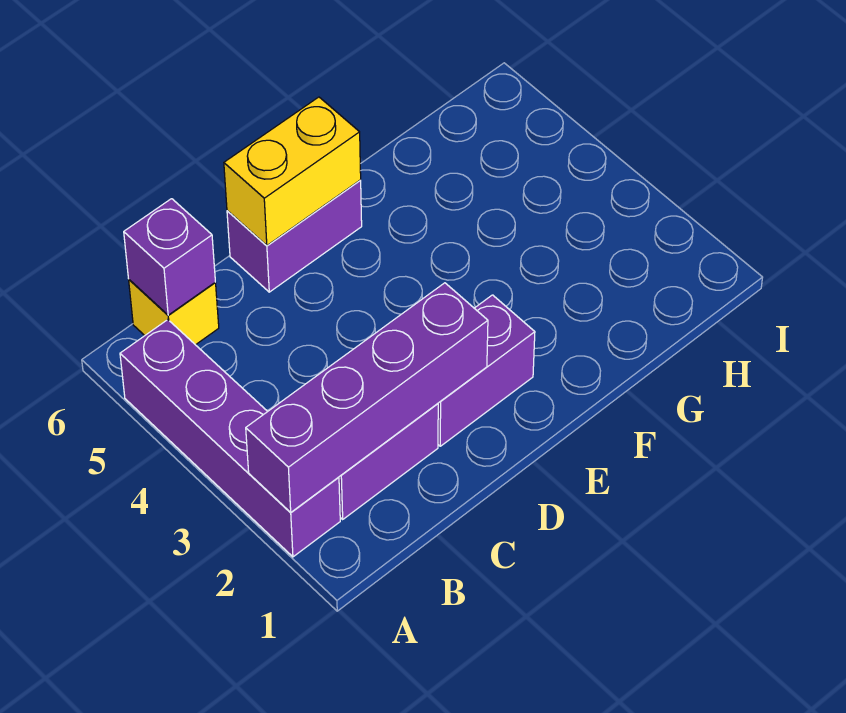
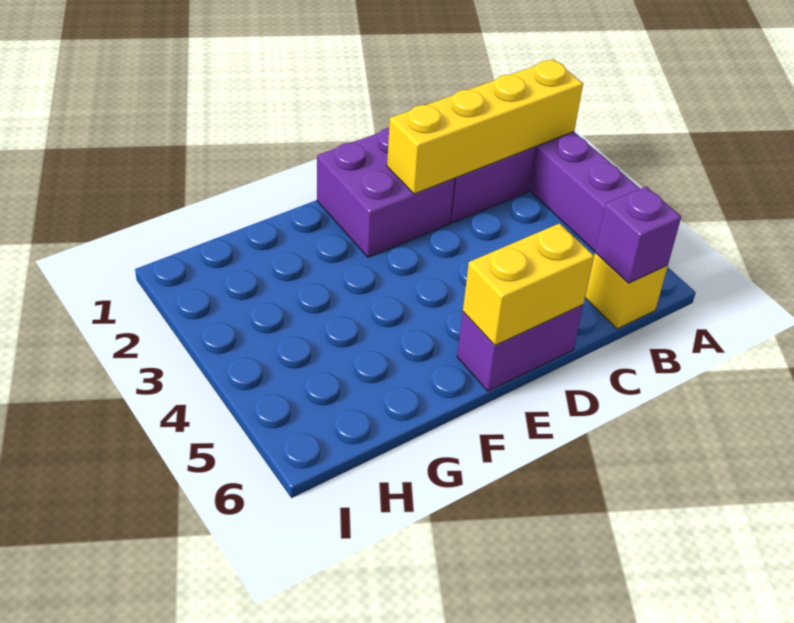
purple brick A2:D2 level 2 -> yellow brick A2:D2 level 2
purple brick D2:E2 level 1 -> purple brick D1:E2 level 1

